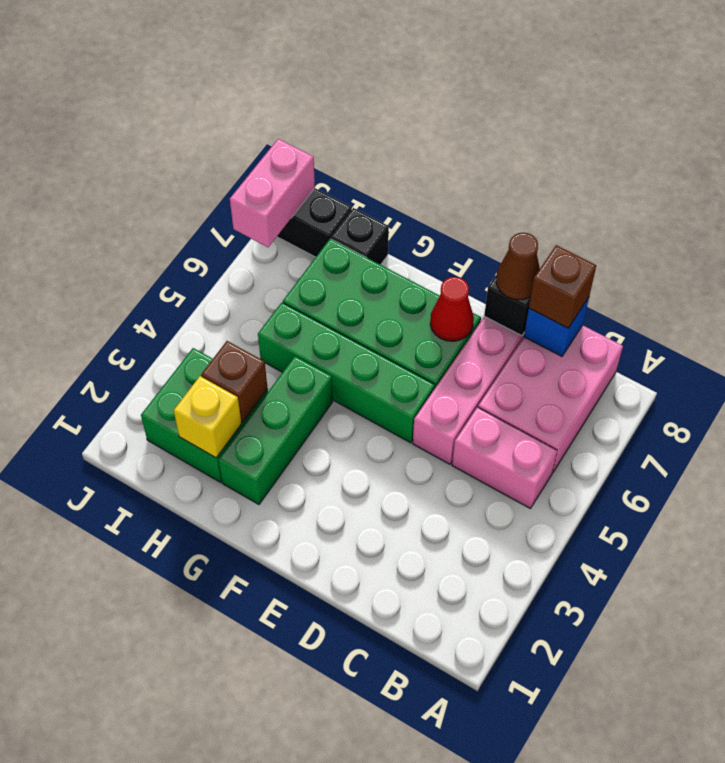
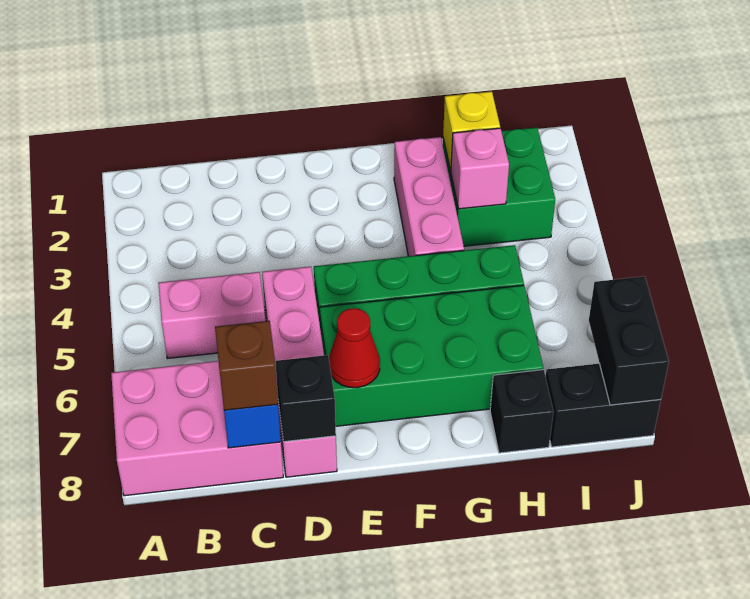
pink brick B6:C8 level 1 -> pink brick A7:C8 level 1
brown cone D8 level 3 -> none
green brick G2:G4 level 1 -> pink brick G2:G4 level 1
brown brick H3 level 2 -> pink brick H3 level 2
pink brick J7:J8 level 2 -> black brick J7:J8 level 2

